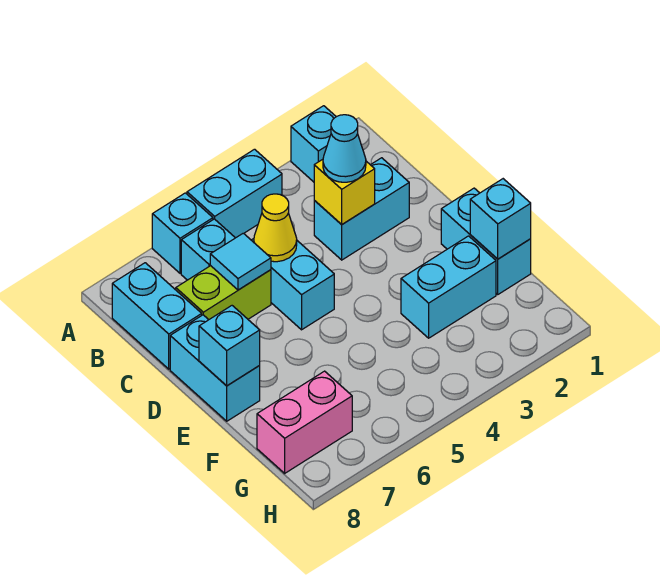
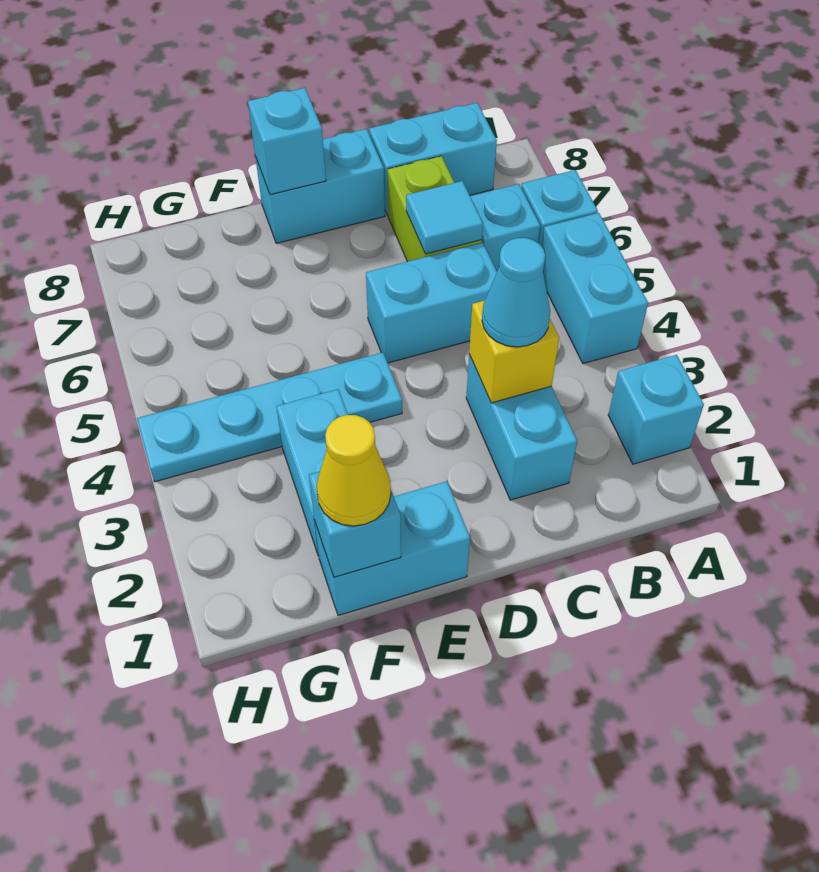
yellow cone C5 level 2 -> yellow cone F1 level 3
none -> cyan plate E4:H4 level 1
pink brick G7:G8 level 1 -> none

